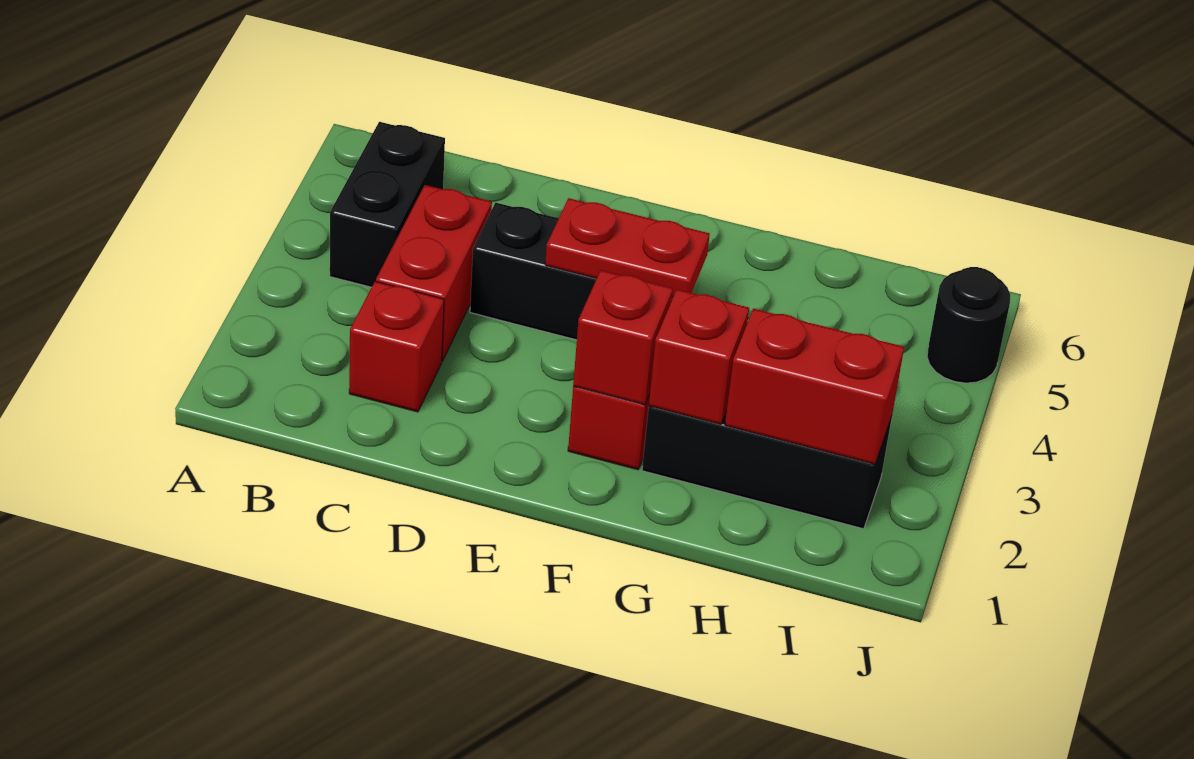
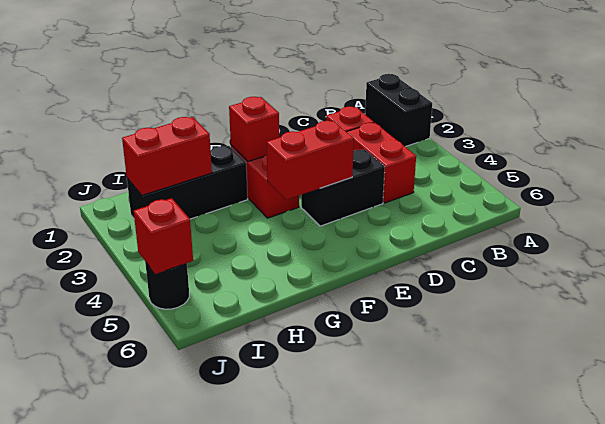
black brick B4:B5 level 1 -> black brick A1:A2 level 1
red plate E4:F4 level 2 -> red brick E4:F4 level 2
red brick G2 level 2 -> red brick J5 level 2

